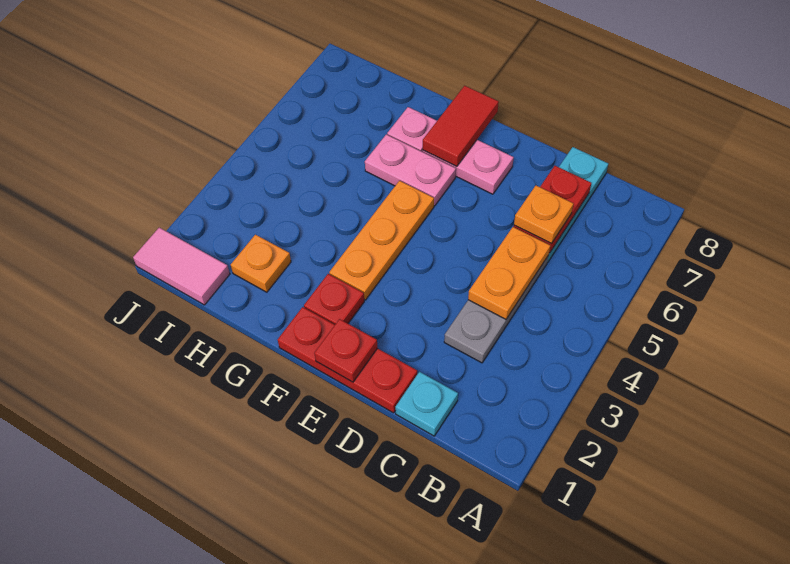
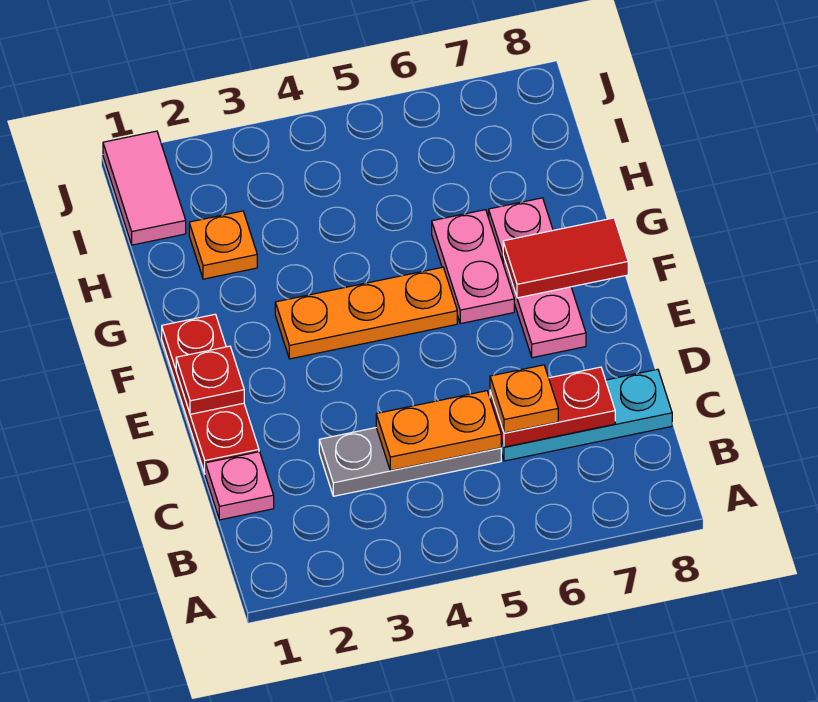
cyan plate C1 level 1 -> pink plate C1 level 1
red plate F2 level 1 -> none

